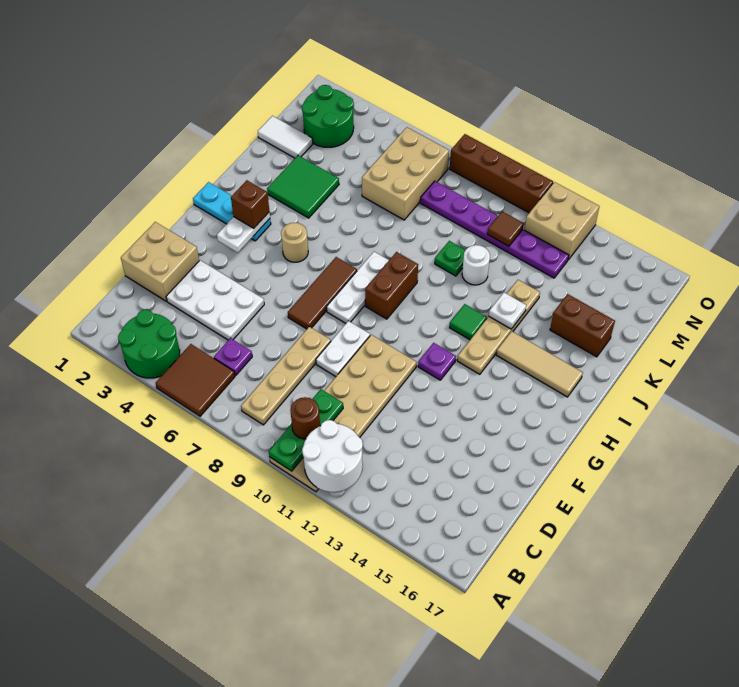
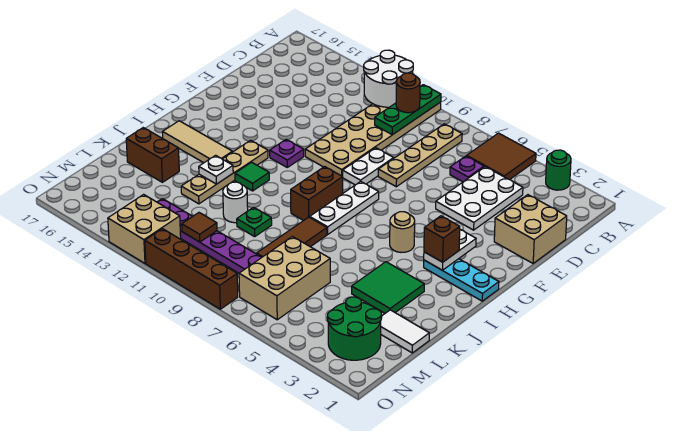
green round brick A3:B4 level 1 -> green round brick A3 level 1
white plate D3:E5 level 1 -> white plate C4:E5 level 1
brown tile F7:H7 level 1 -> brown tile J8:L8 level 1

